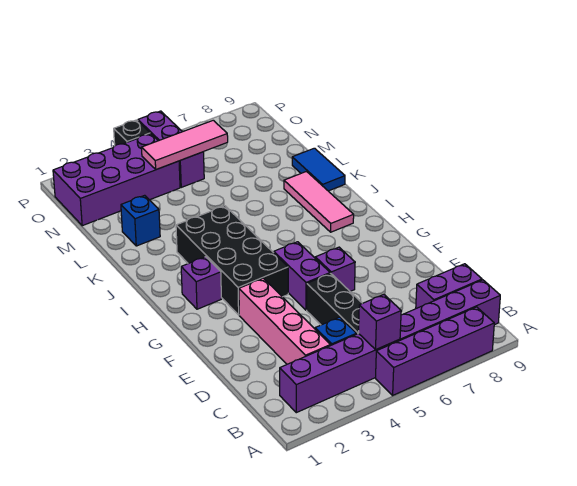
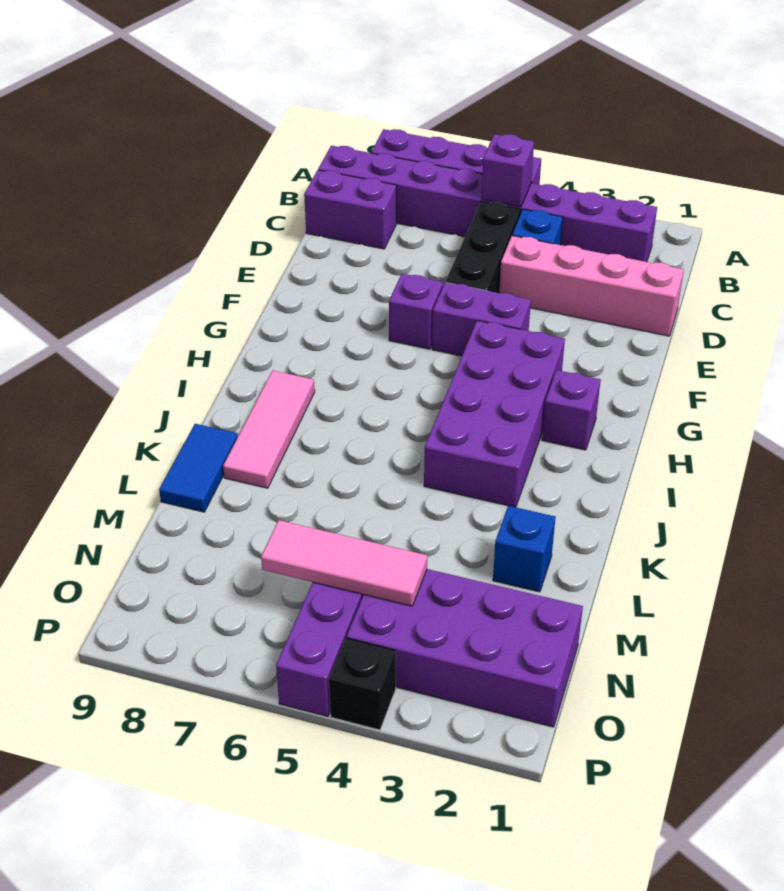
pink brick C3:F3 level 1 -> pink brick D1:D4 level 1
purple brick F5:G5 level 1 -> purple brick F4:F5 level 1
black brick G3:J4 level 1 -> purple brick G3:J4 level 1

